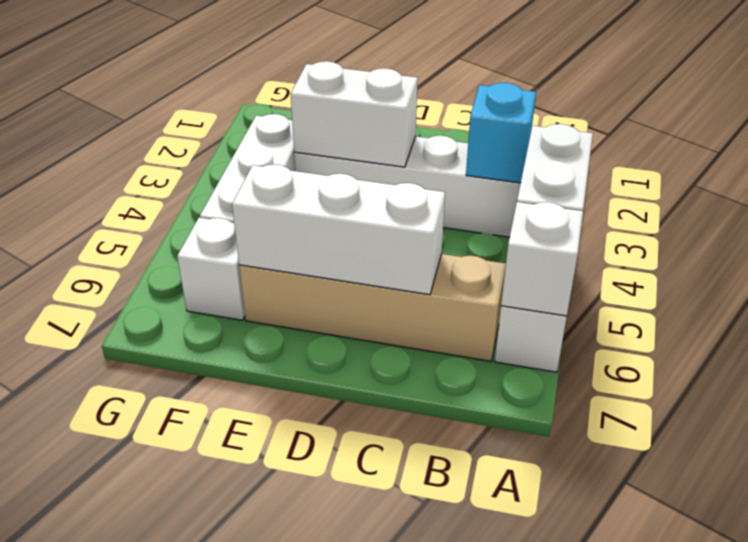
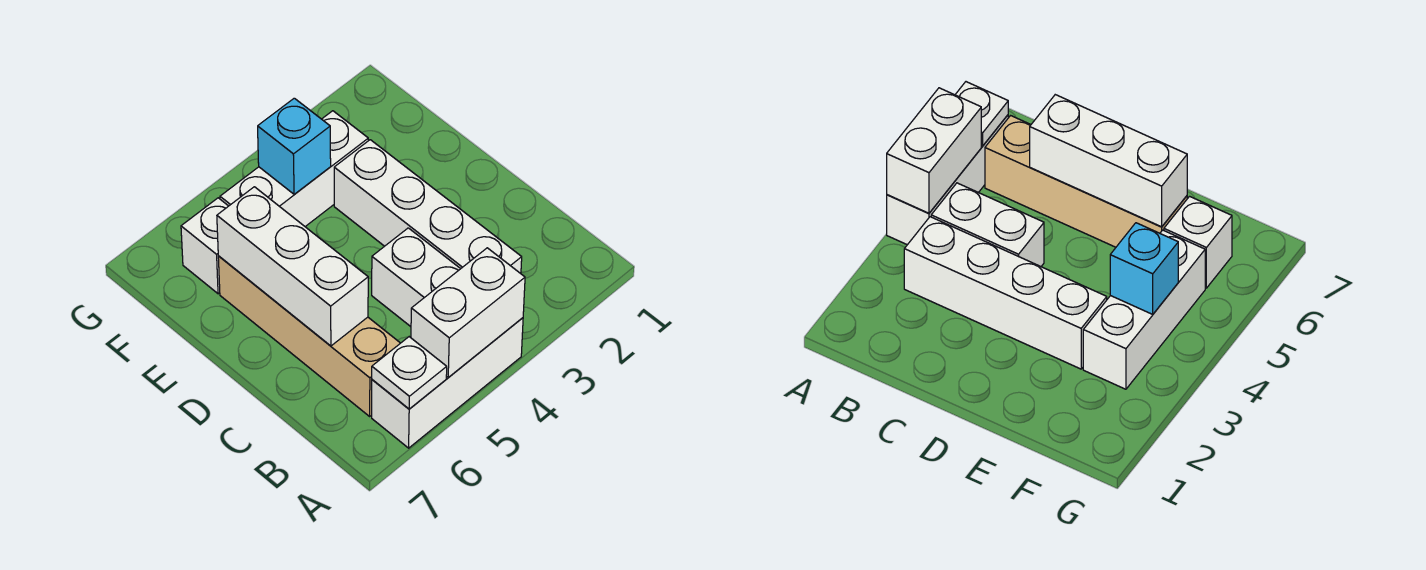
white brick A6 level 2 -> white plate A6 level 2
cyan brick B3 level 2 -> cyan brick F4 level 2
white brick D3:E3 level 2 -> white brick B4:C4 level 1

